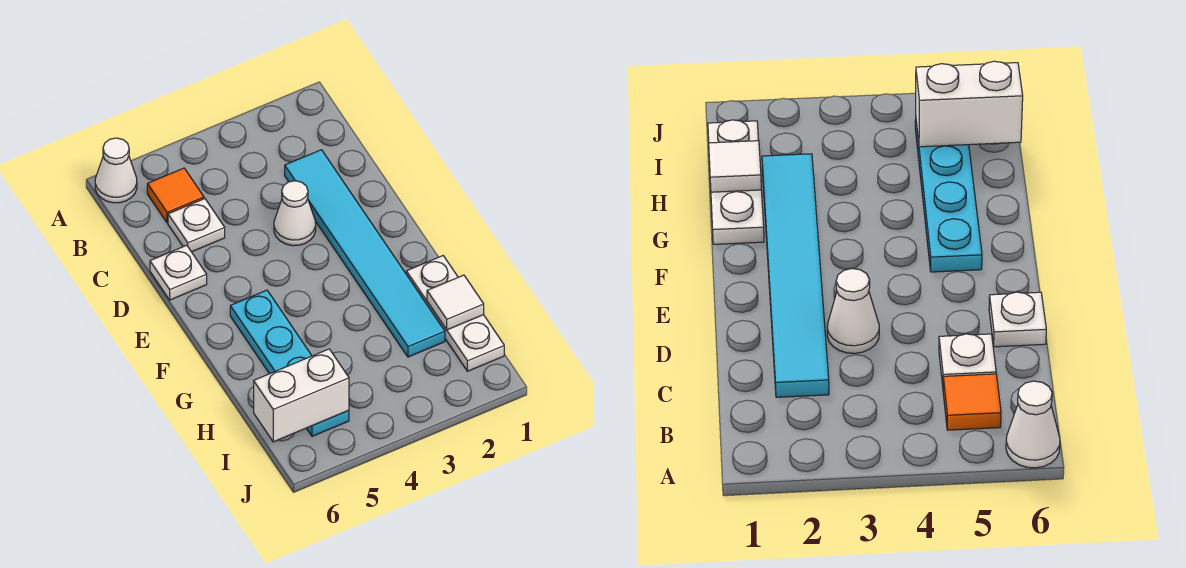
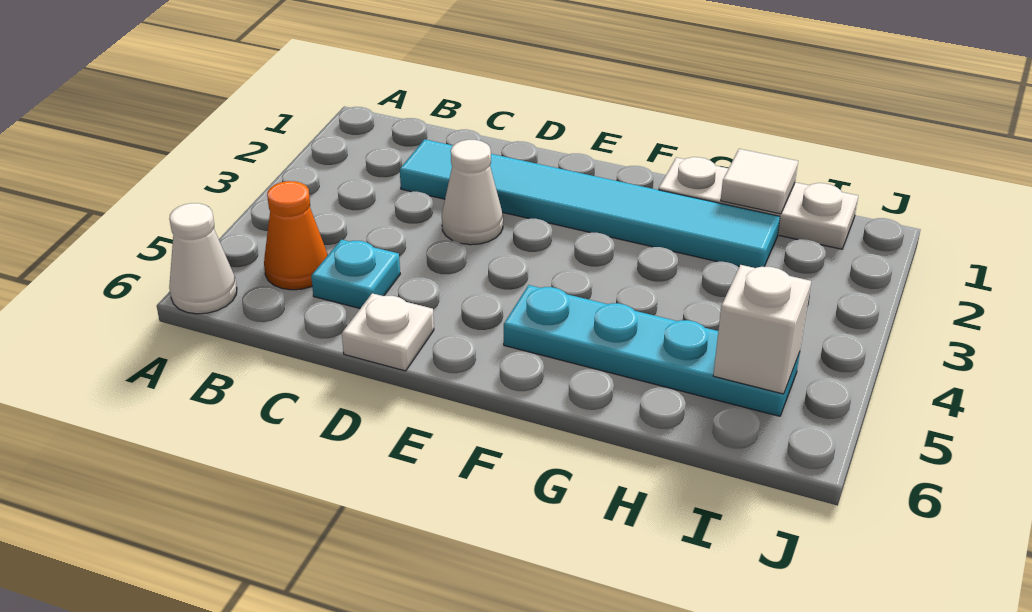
orange tile B5 level 1 -> orange cone B5 level 1
white plate C5 level 1 -> cyan plate C5 level 1
white brick I5:I6 level 2 -> white brick I5 level 2

